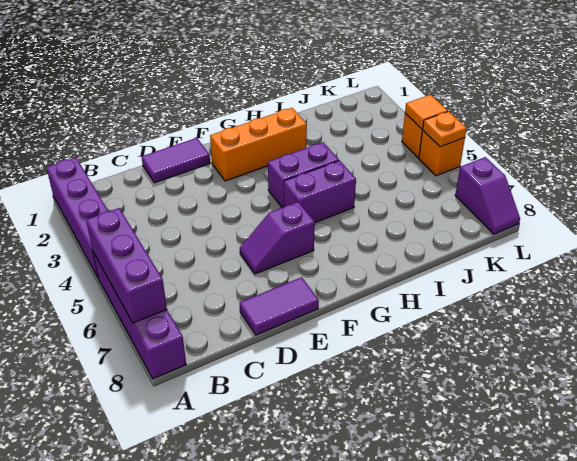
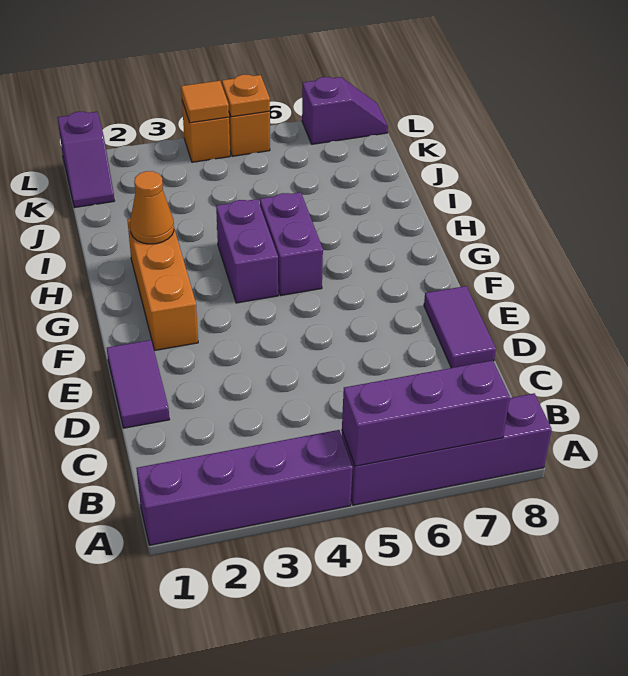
purple slope E6:F6 level 1 top F -> purple slope K1:L1 level 1 top L
none -> orange cone H2 level 2

